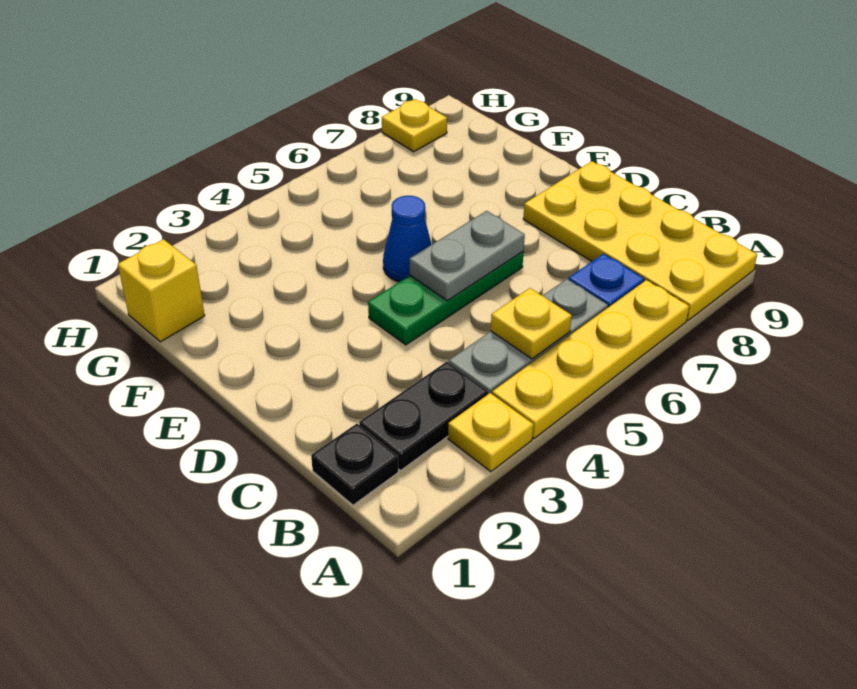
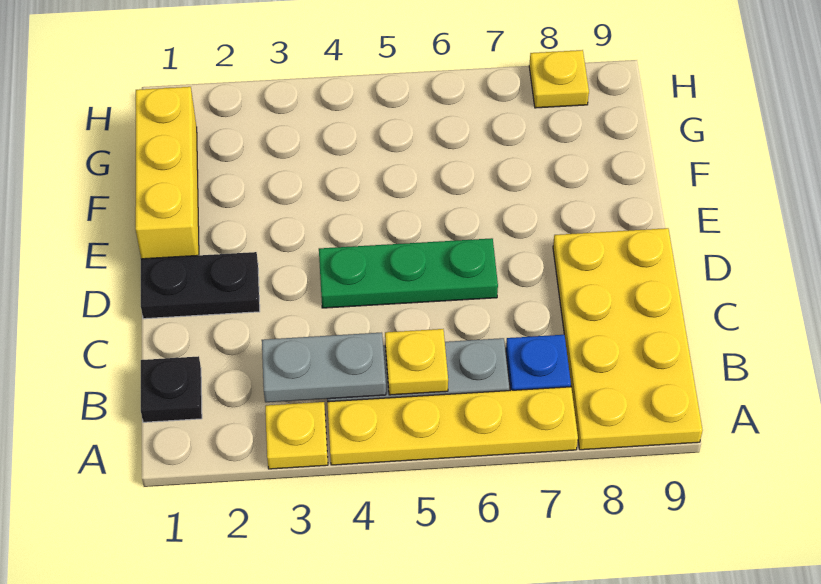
black plate B2:B3 level 1 -> black plate D1:D2 level 1
grey plate D5:D6 level 2 -> grey plate B3:B4 level 2
blue cone E5 level 1 -> none
yellow brick G1 level 1 -> yellow brick E1:G1 level 1

